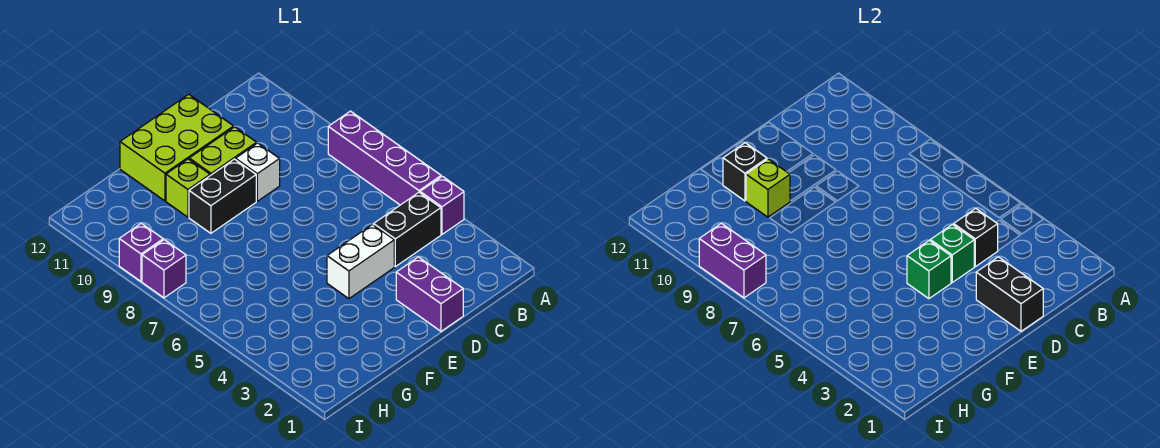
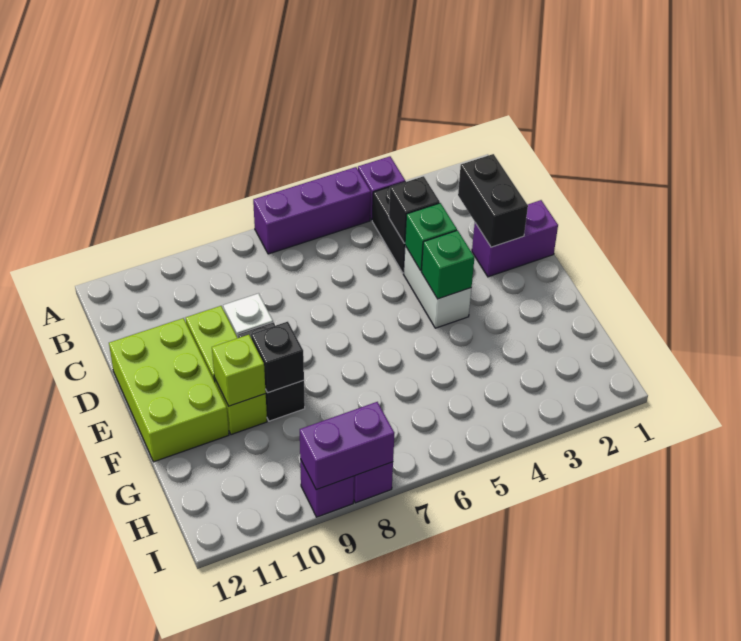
purple brick A5:A8 level 1 -> purple brick A5:A7 level 1
black brick D1:D2 level 2 -> black brick C2:D2 level 2
black brick F11 level 2 -> black brick F9 level 2

